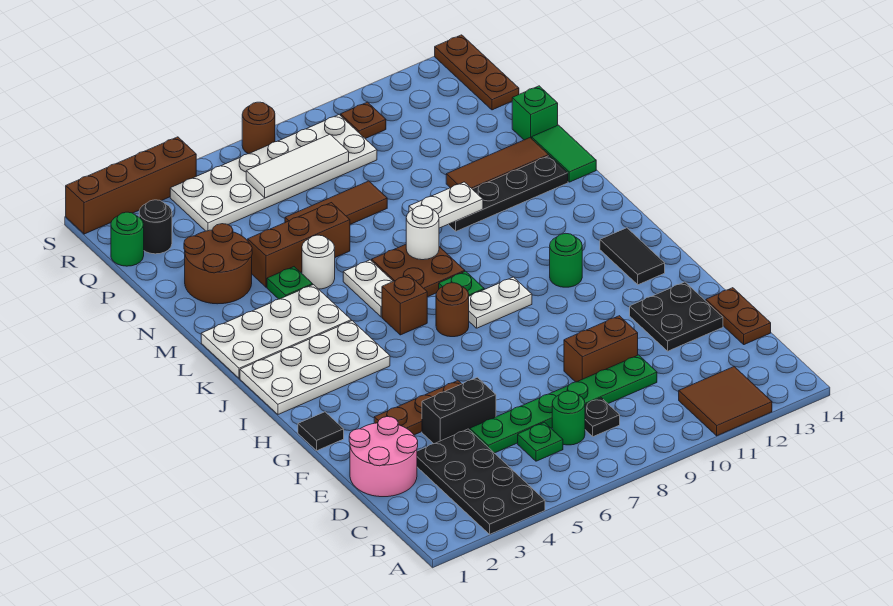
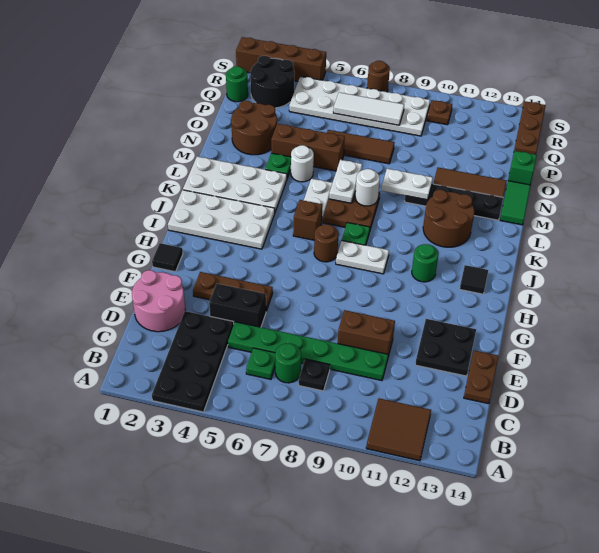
black tile H13:I13 level 1 -> black tile I13 level 1
none -> brown round brick K11:L12 level 1
none -> white plate L7:M7 level 2
black round brick Q2 level 1 -> black round brick Q2:R3 level 1

